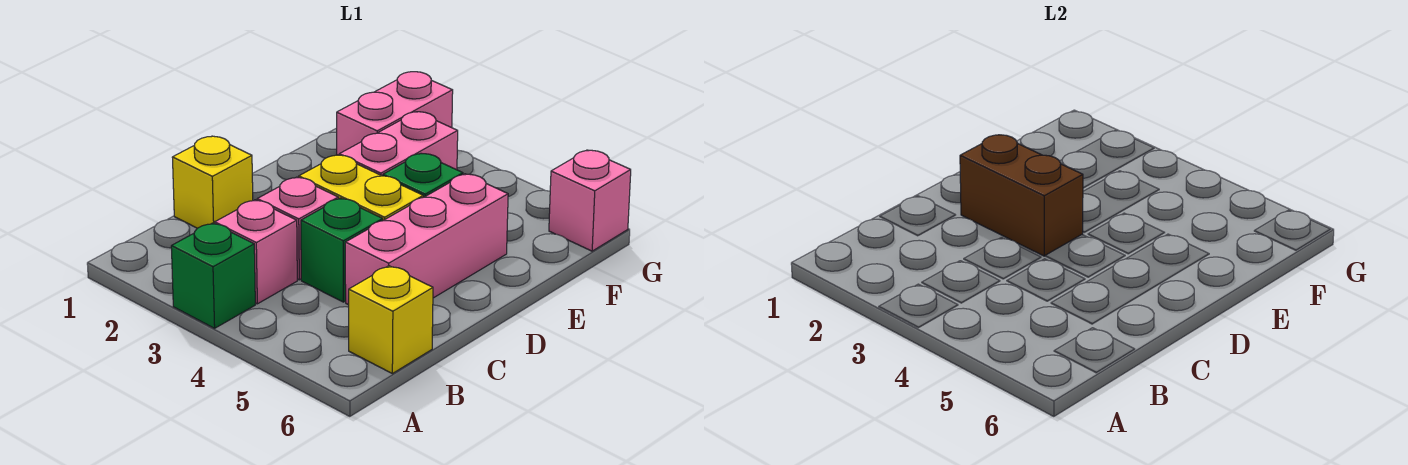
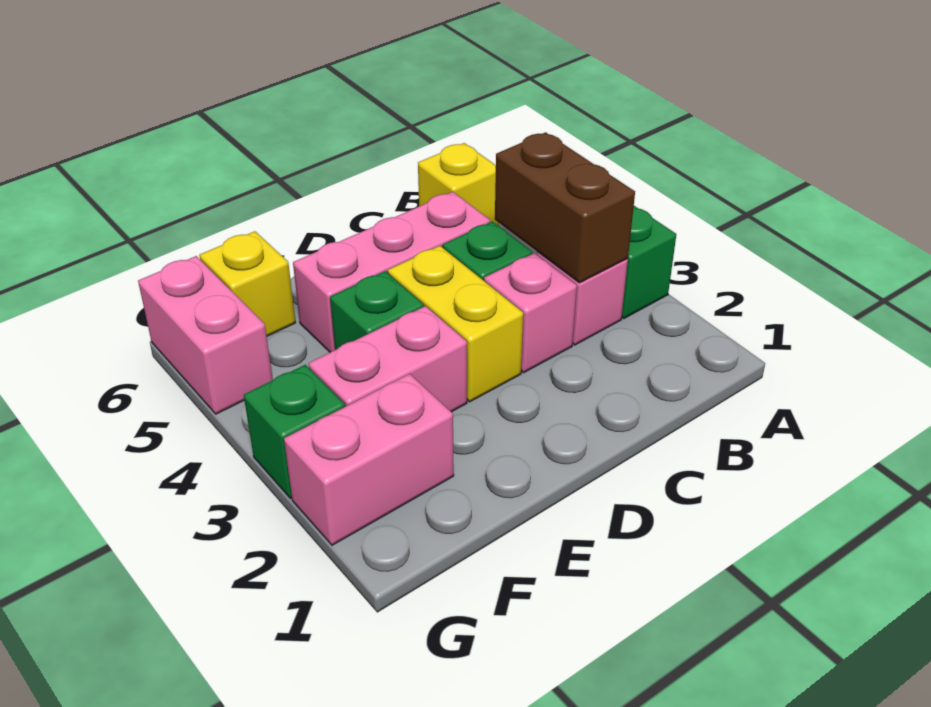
yellow brick C1 level 1 -> yellow brick F6 level 1
brown brick D2:D3 level 2 -> brown brick B3:B4 level 2
none -> green brick G3 level 1
pink brick G6 level 1 -> pink brick G5:G6 level 1

